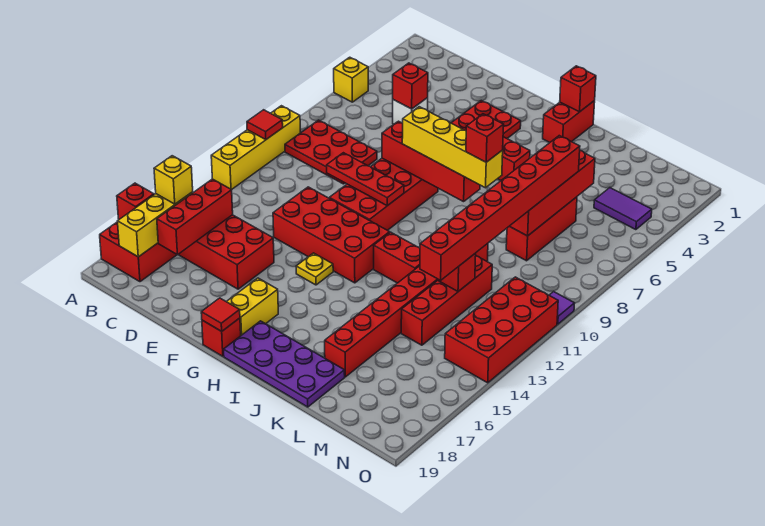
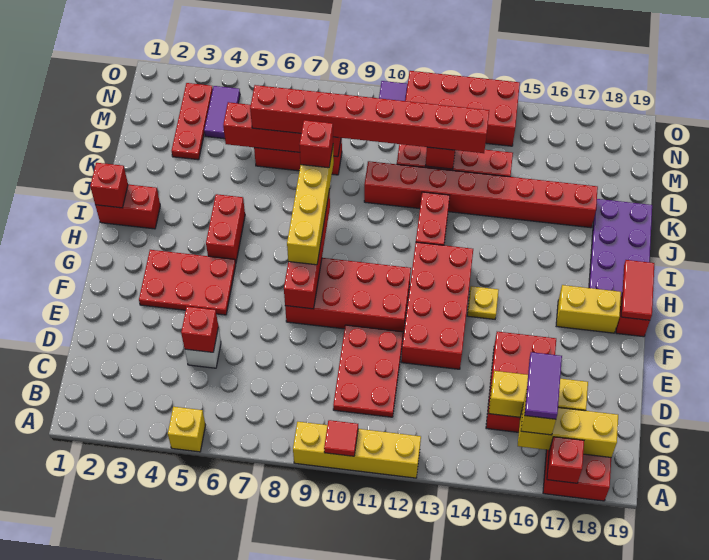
red plate B8:D9 level 1 -> red plate C10:E11 level 1
none -> purple tile B16:C16 level 4
red brick C15:C17 level 2 -> yellow brick C15:C17 level 2
red plate E10:G10 level 2 -> red plate L3:N3 level 1
red tile G19 level 2 -> red tile G19:H19 level 2

